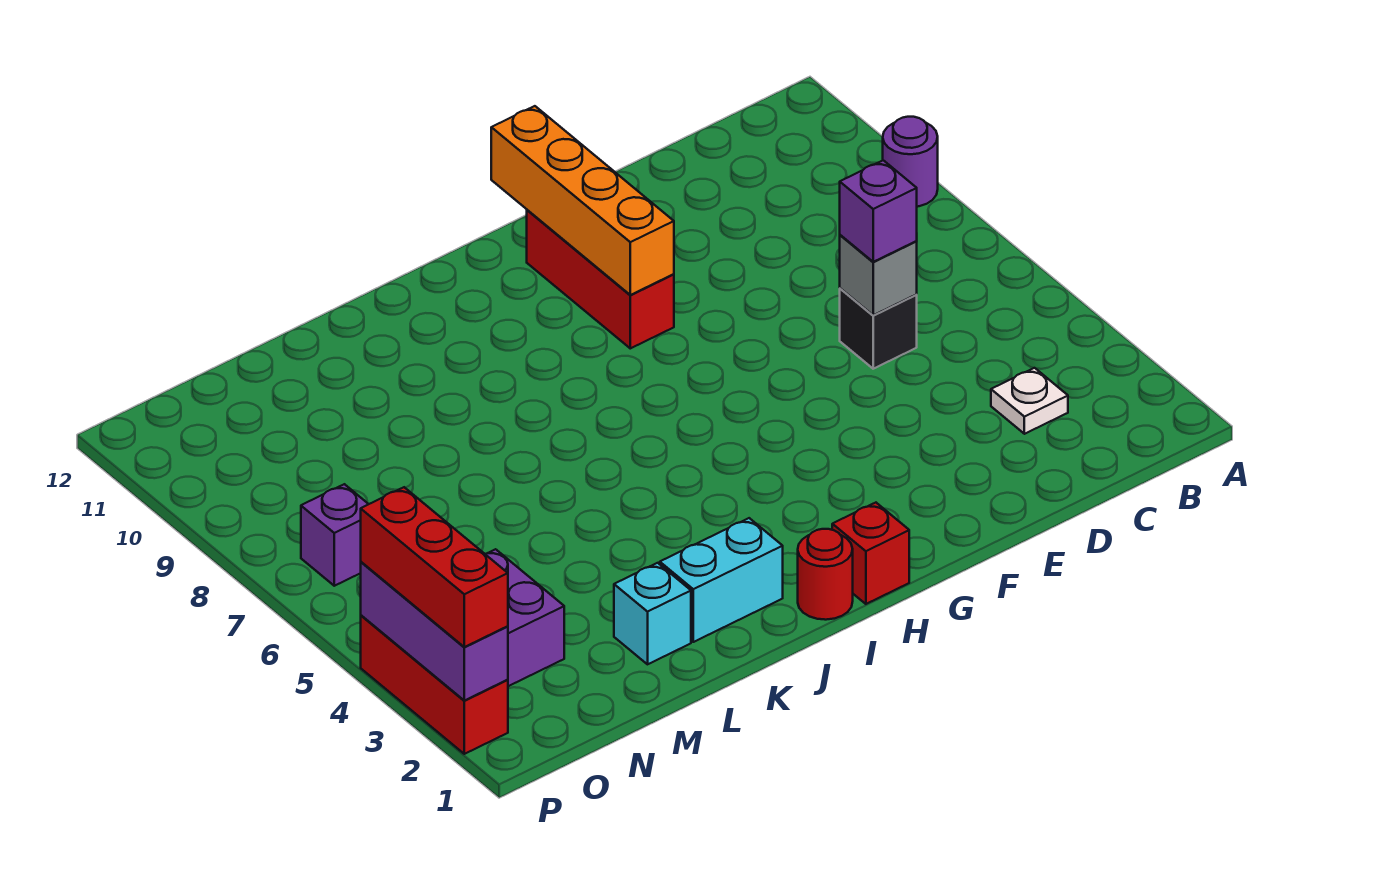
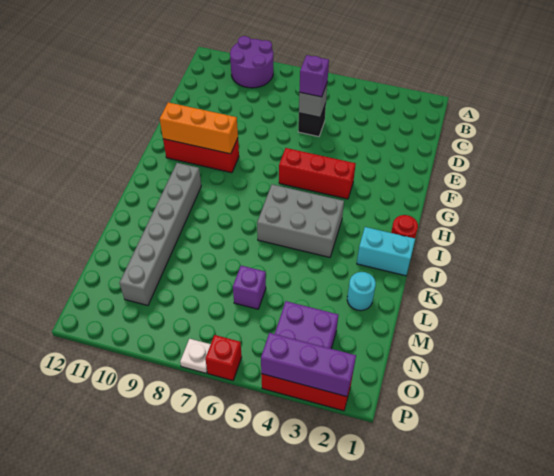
purple round brick A9 level 1 -> purple round brick A9:B10 level 1
white plate C3 level 1 -> white plate P7 level 1
orange brick G9:G12 level 2 -> orange brick G9:G11 level 2
red brick H1 level 1 -> red brick P6 level 1
none -> grey brick I4:J6 level 1
none -> grey brick I10:N10 level 1
cyan brick J2:K2 level 1 -> cyan brick J1:J2 level 1
cyan brick L2 level 1 -> cyan round brick L2 level 1
purple brick O7 level 1 -> purple brick M6 level 1
red brick P2:P4 level 3 -> red brick G4:G6 level 1

